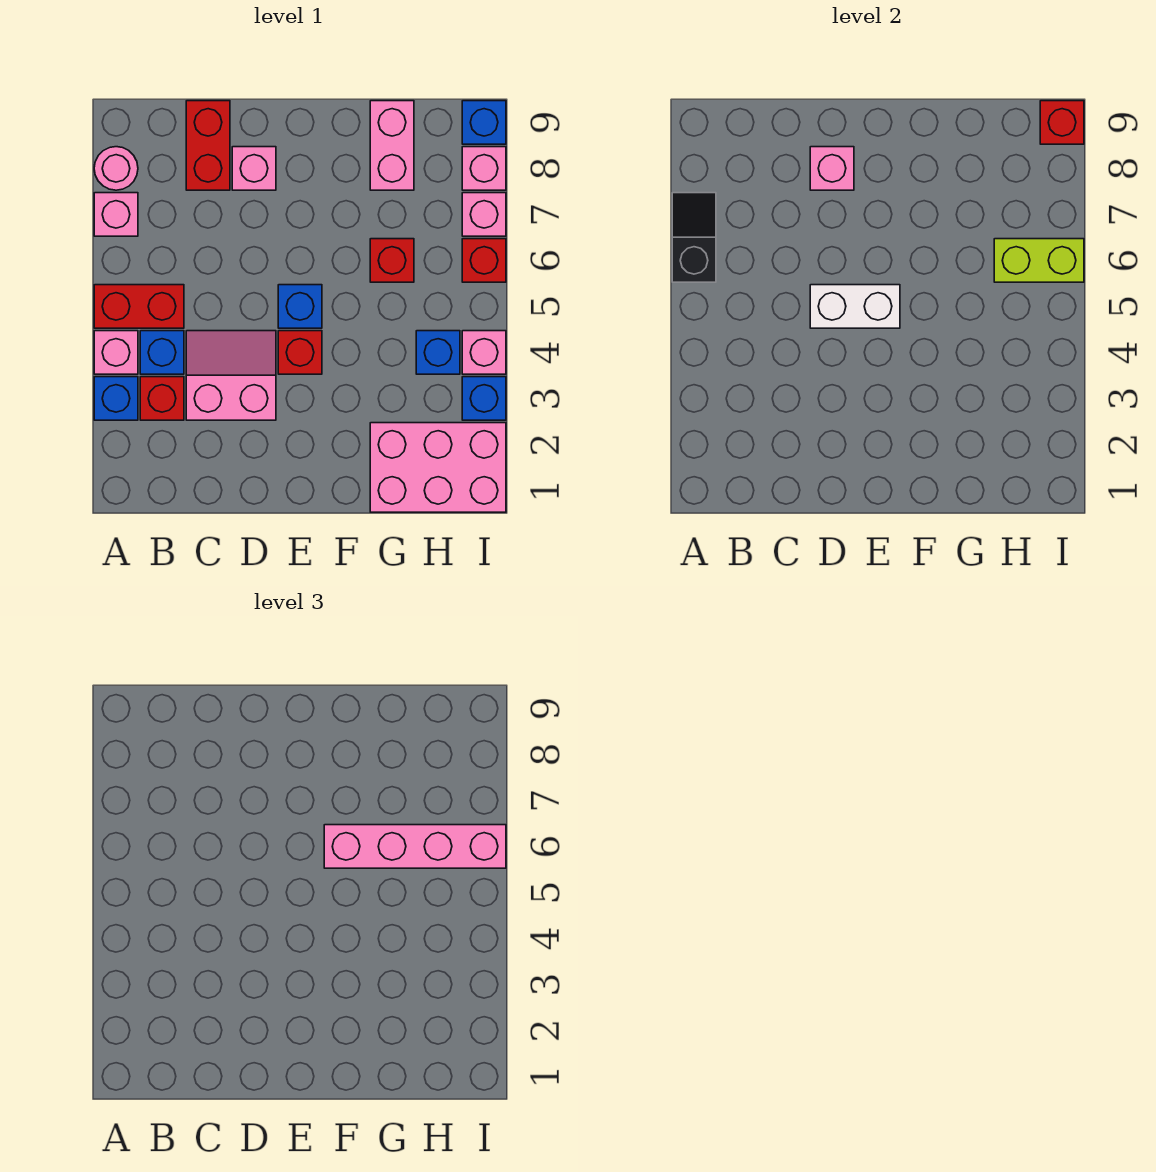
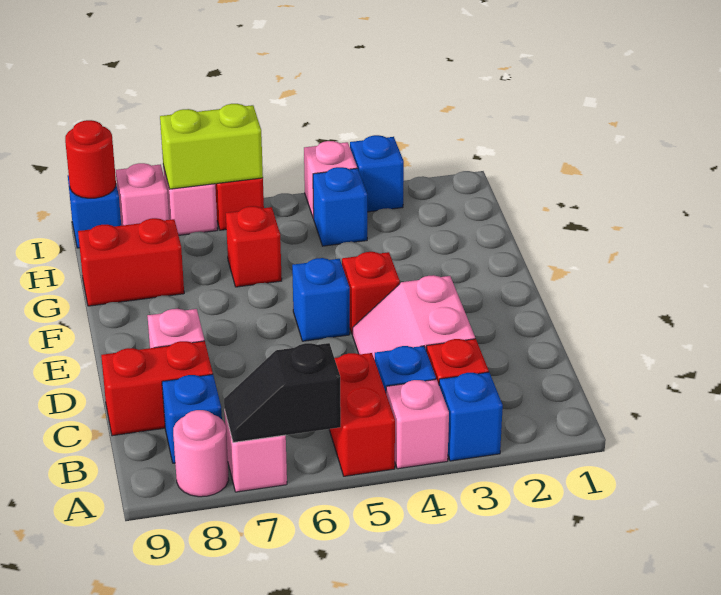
none -> blue brick B8 level 1
white brick D5:E5 level 2 -> none
pink brick D8 level 2 -> none
pink brick F6:I6 level 3 -> none
pink brick G1:I2 level 1 -> none
pink brick G8:G9 level 1 -> red brick G8:G9 level 1
lime brick H6:I6 level 2 -> lime brick I6:I7 level 2
red brick I9 level 2 -> red round brick I9 level 2

